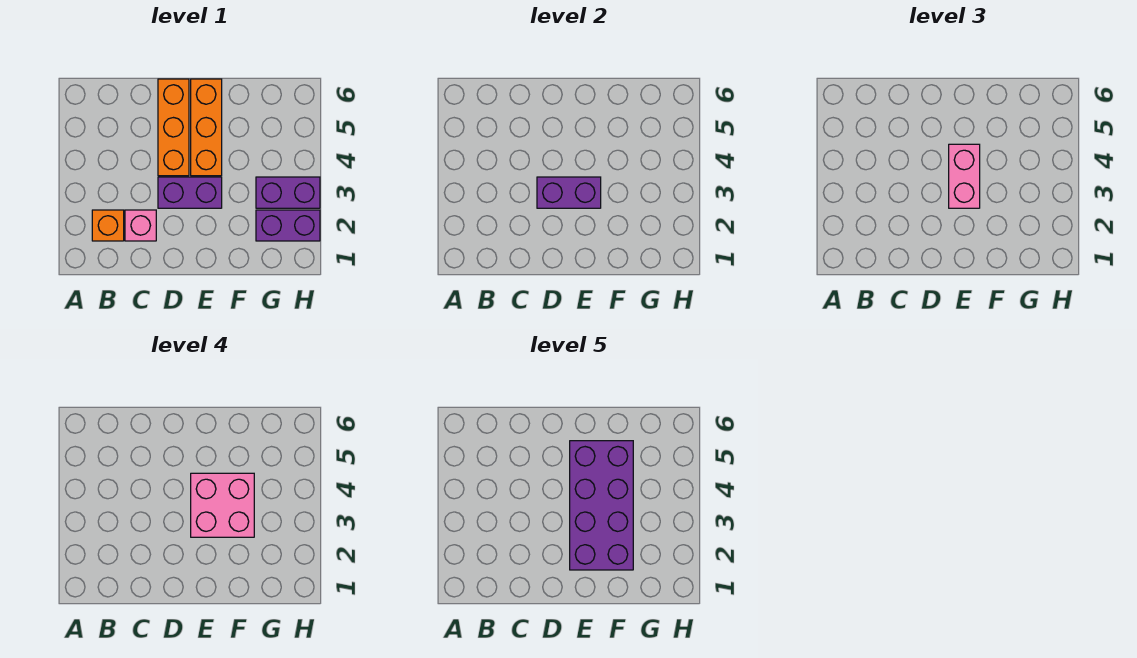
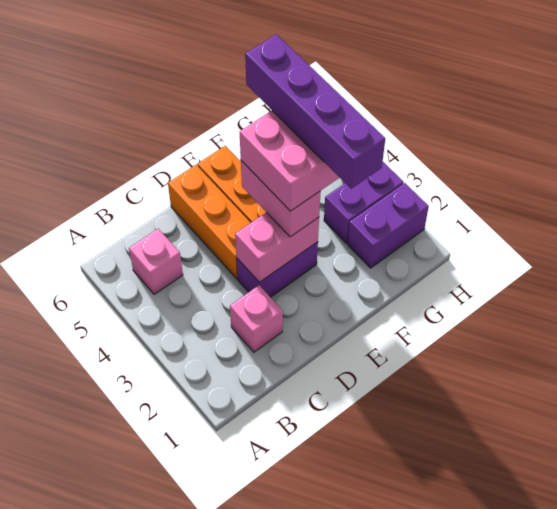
orange brick B2 level 1 -> none
none -> pink brick B5 level 1
purple brick D3:E3 level 2 -> pink brick D3:E3 level 2
purple brick E2:F5 level 5 -> purple brick F2:F5 level 5

